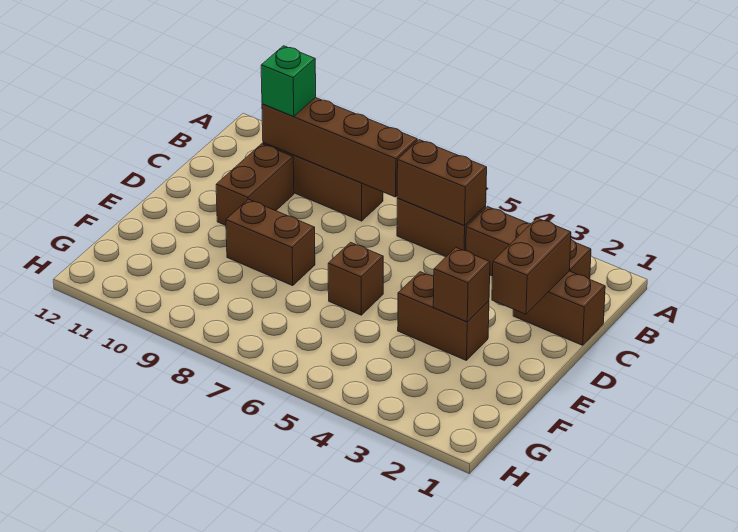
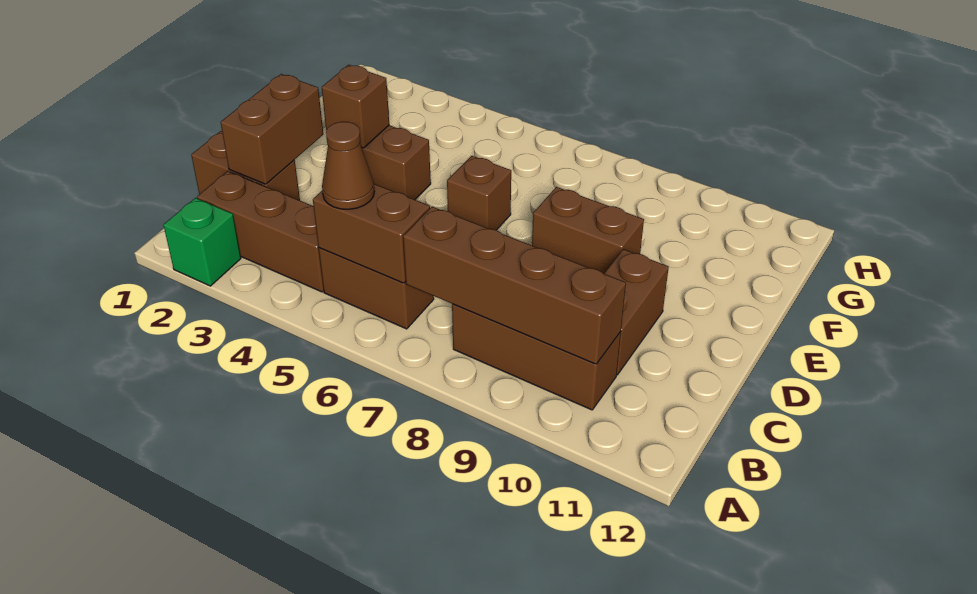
none -> brown cone B5 level 3
green brick B10 level 3 -> green brick A2 level 1

